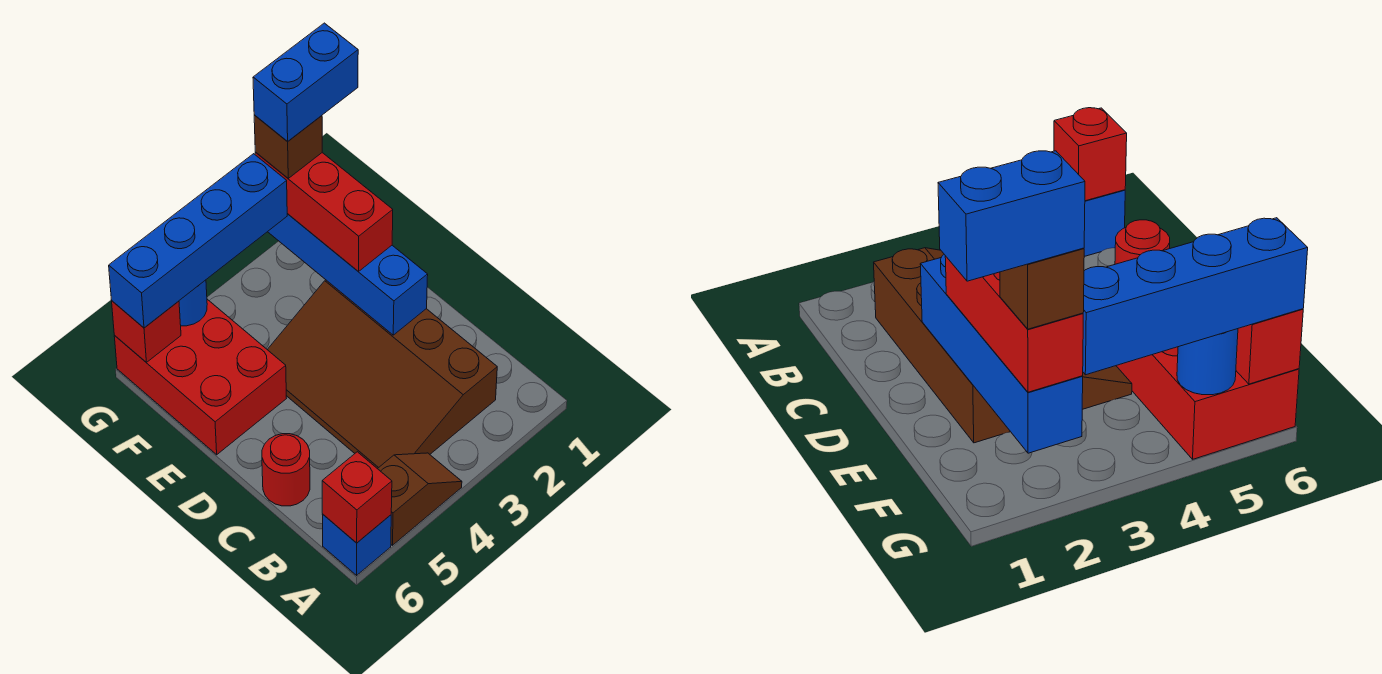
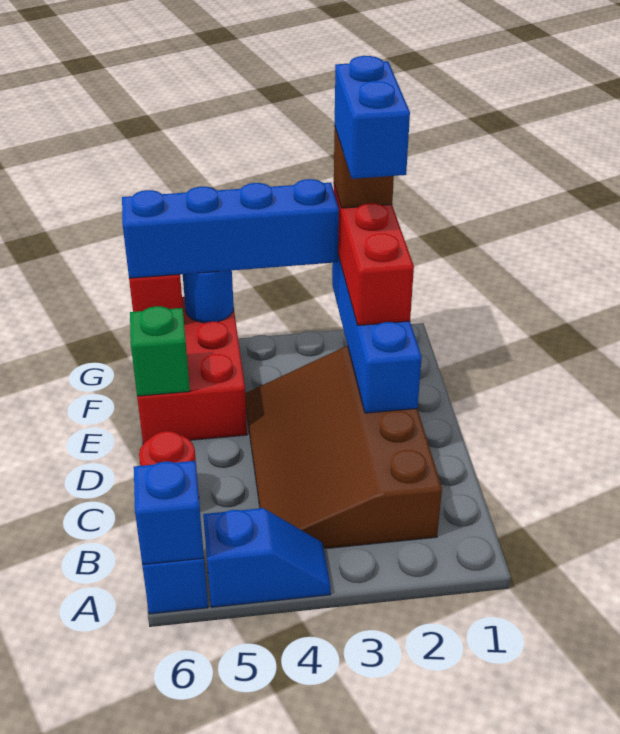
brown slope A4:A5 level 1 top 5 -> blue slope A4:A5 level 1 top 5
red brick A6 level 2 -> blue brick A6 level 2
none -> green brick E6 level 2
blue brick G1:G2 level 5 -> blue brick F2:G2 level 5

